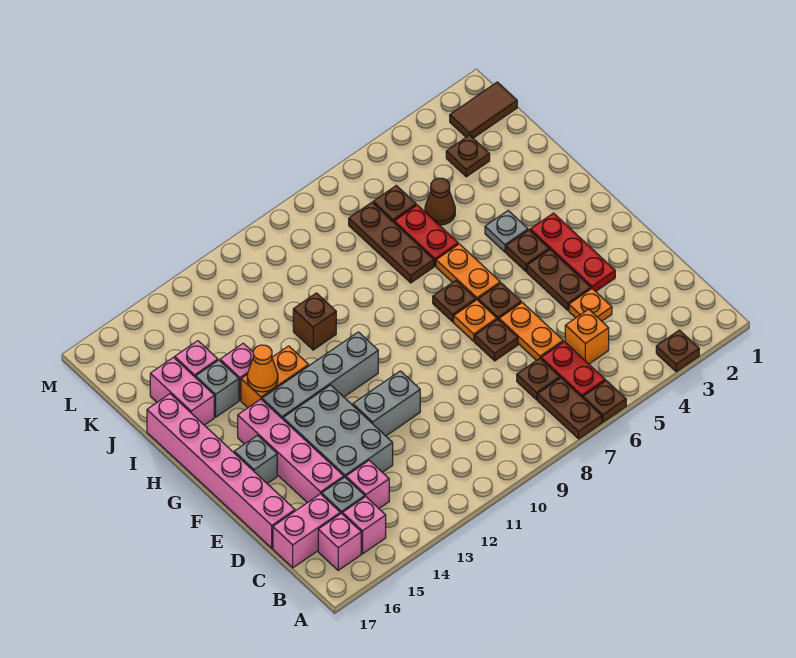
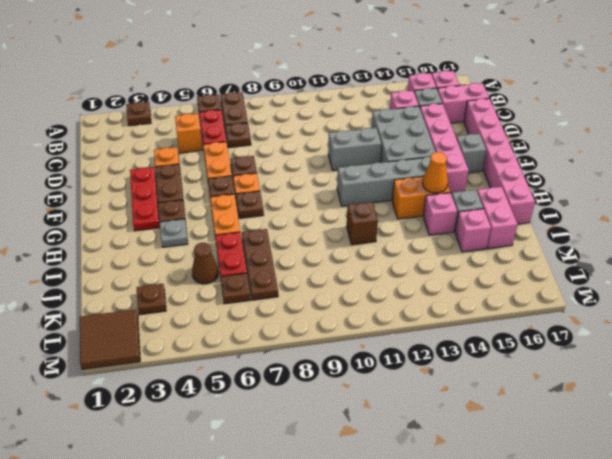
brown tile L1:L2 level 1 -> brown tile L1:M2 level 1

